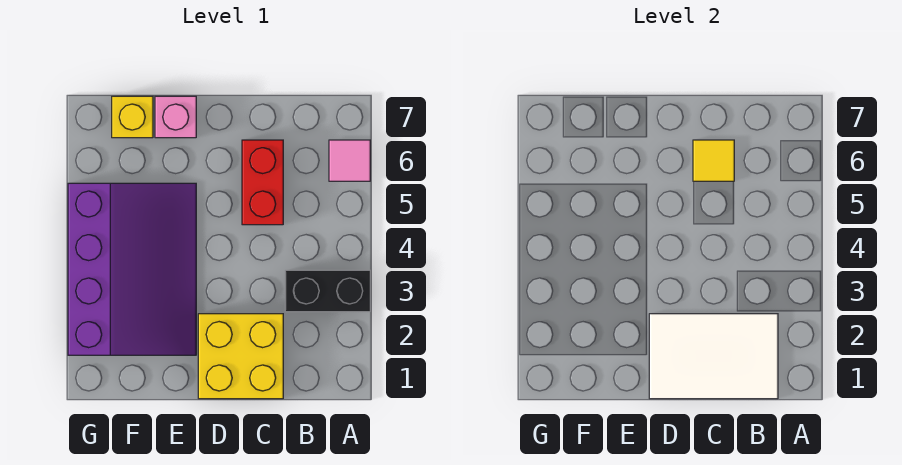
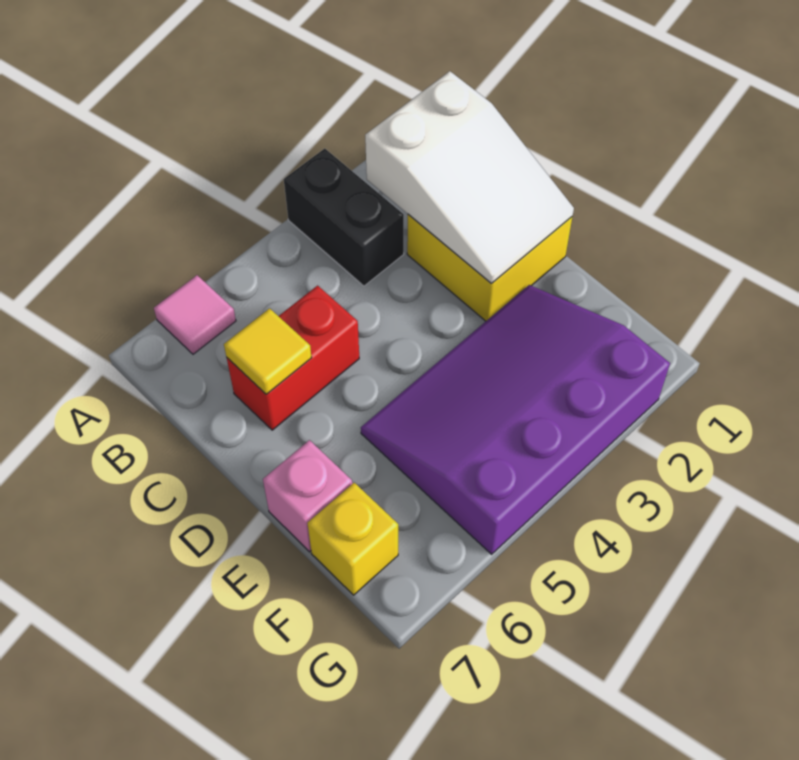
white tile B1:D2 level 2 -> white slope B1:D2 level 2 top B

